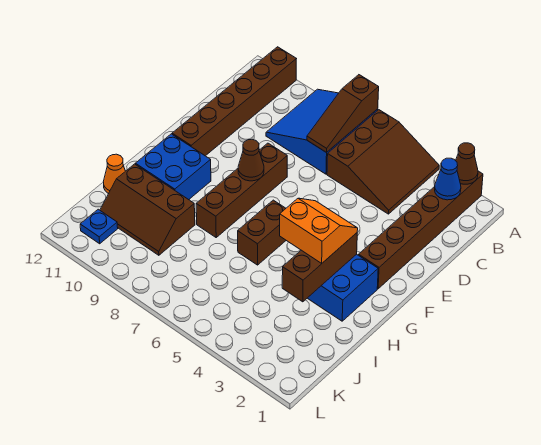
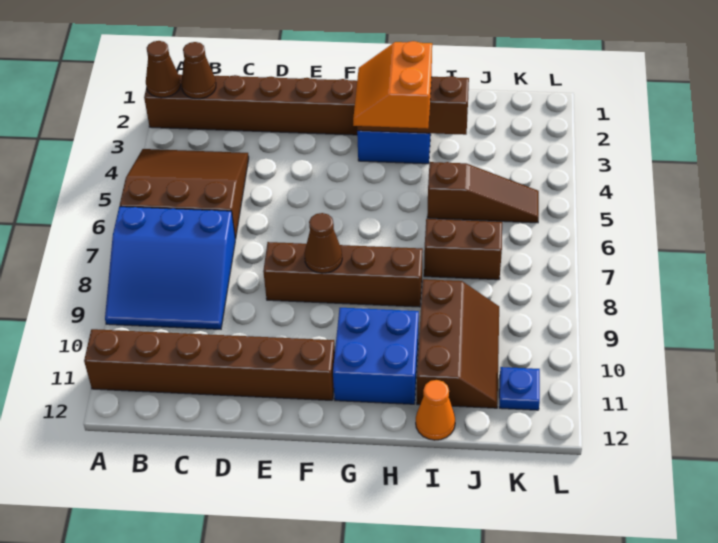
brown slope A7:C7 level 2 top A -> brown slope I5:K5 level 1 top I
blue cone B2 level 2 -> brown cone B2 level 2
brown brick G6:H6 level 1 -> brown brick I7:J7 level 1

